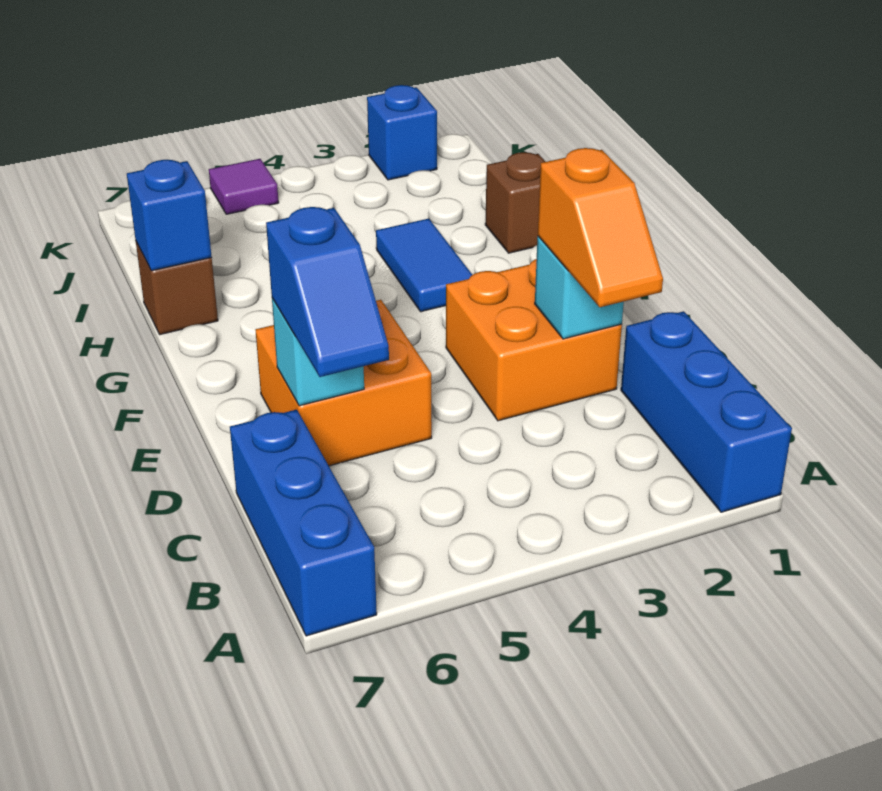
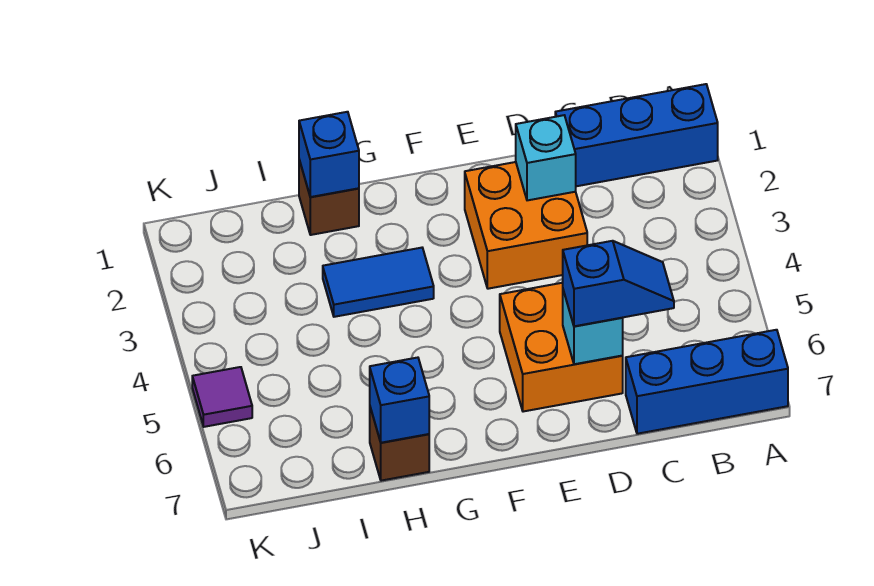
orange slope C2:D2 level 3 top D -> none
blue brick K2 level 1 -> blue brick H1 level 2

